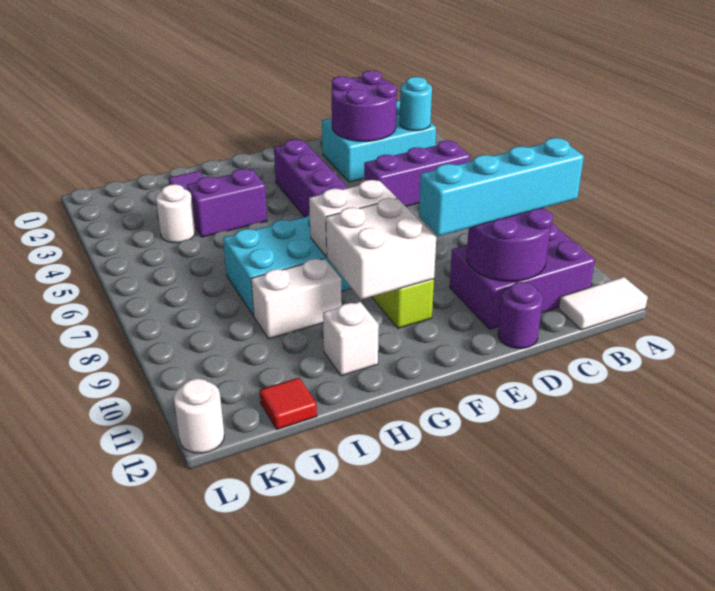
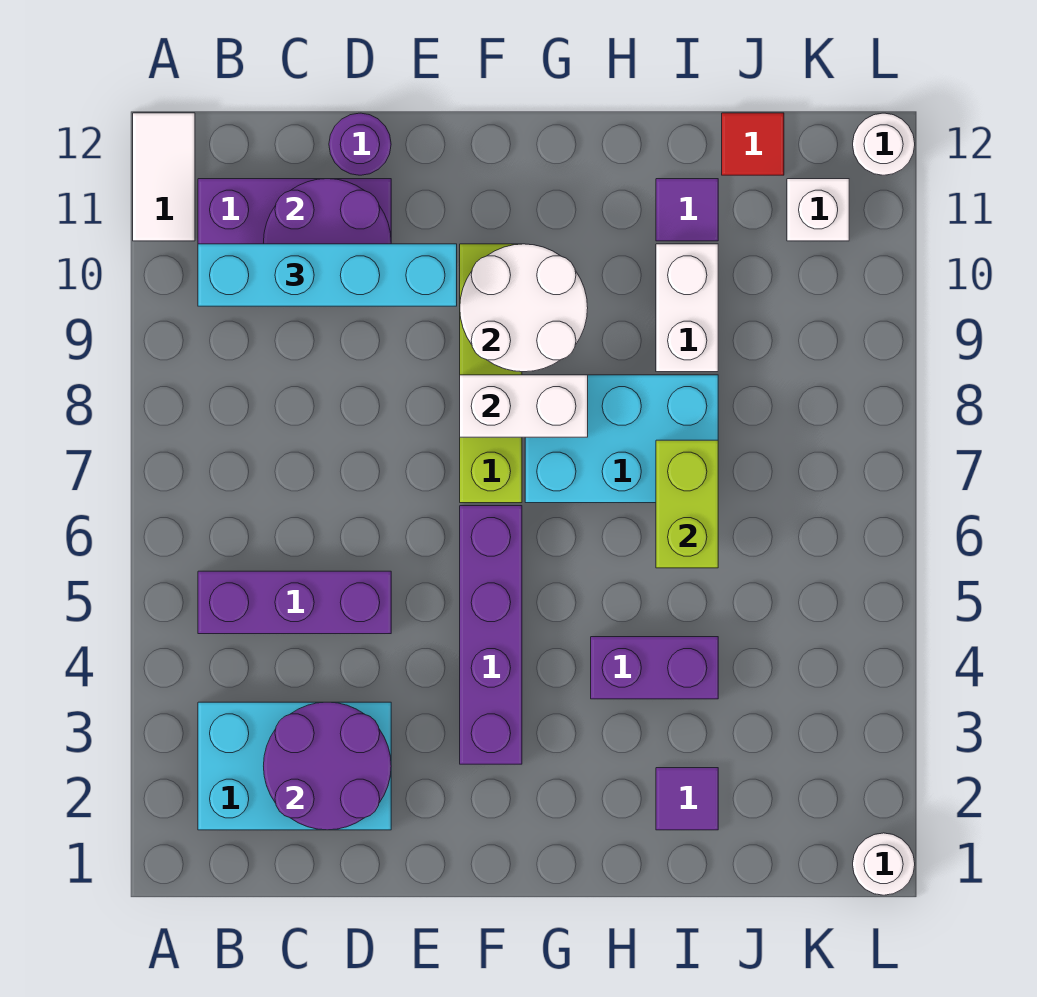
white tile A12:B12 level 1 -> white tile A11:A12 level 1
cyan round brick B3 level 2 -> none
white brick F9:G10 level 2 -> white round brick F9:G10 level 2
white brick H9:I9 level 1 -> white brick I9:I10 level 1
white brick H11 level 1 -> white brick K11 level 1
none -> lime brick I6:I7 level 2
none -> purple tile I11 level 1
white round brick J4 level 1 -> white round brick L1 level 1

